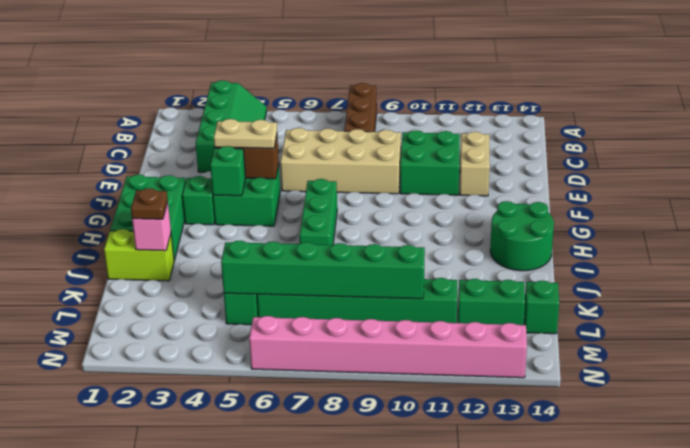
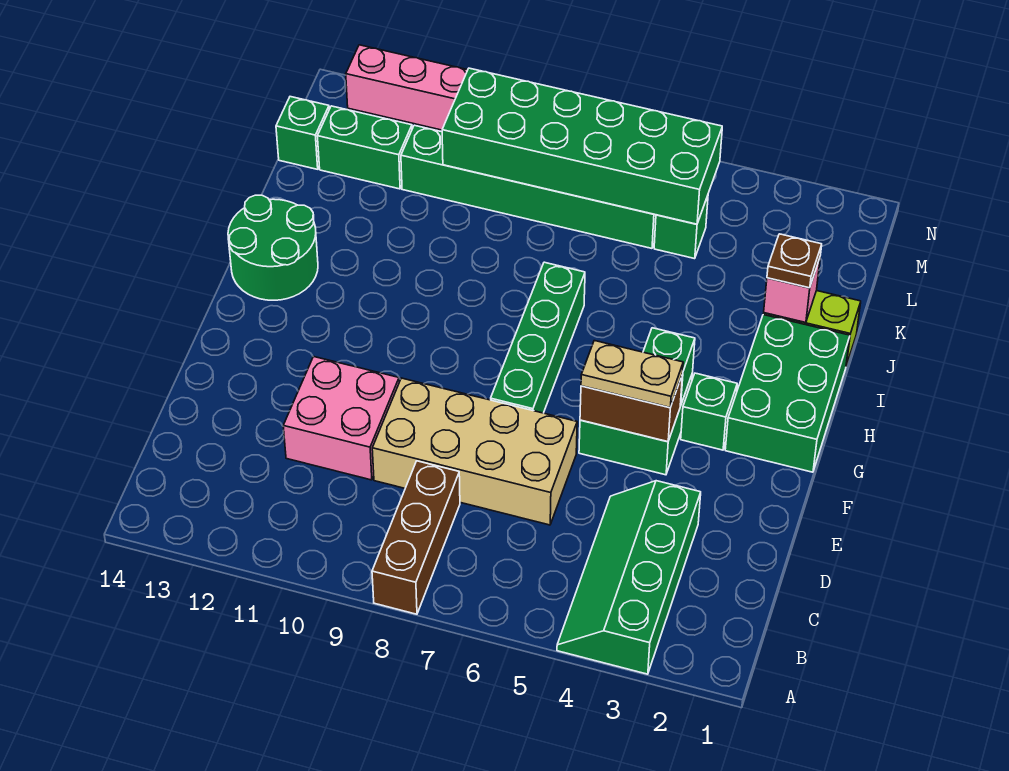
green brick D10:E11 level 1 -> pink brick D10:E11 level 1
tan brick D12:E12 level 1 -> none
green brick G7:I7 level 1 -> green brick F7:I7 level 1
green brick L5:L10 level 2 -> green brick L5:M10 level 2

